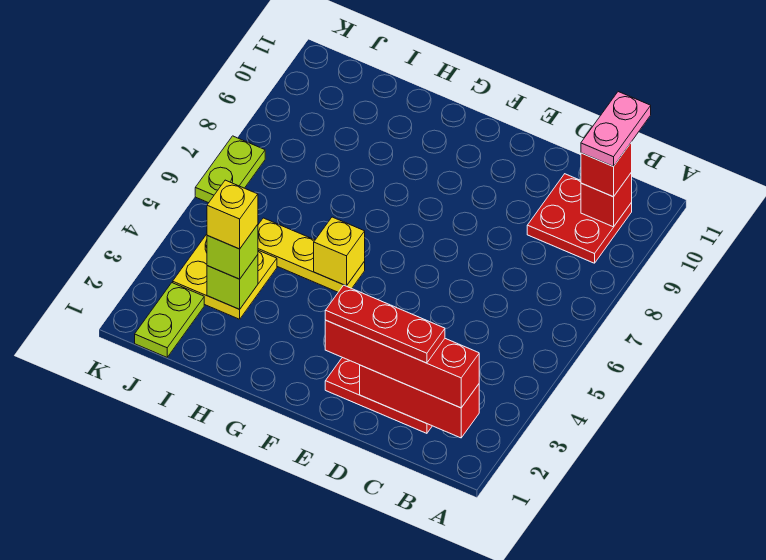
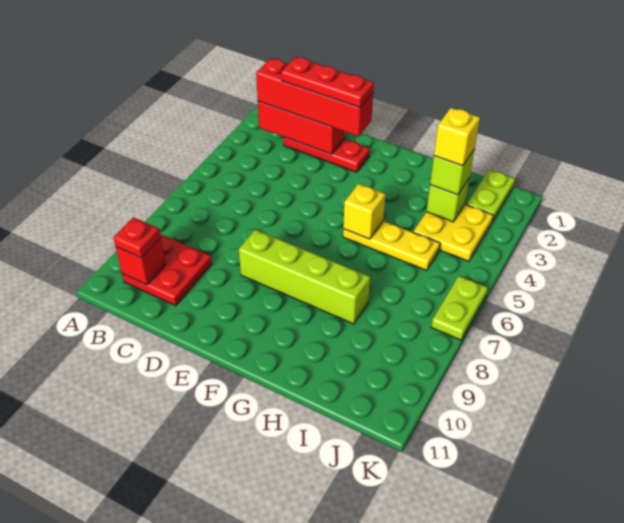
red brick B10 level 3 -> red plate B10 level 3
pink plate B10:B11 level 4 -> none
none -> lime brick E8:H8 level 1

